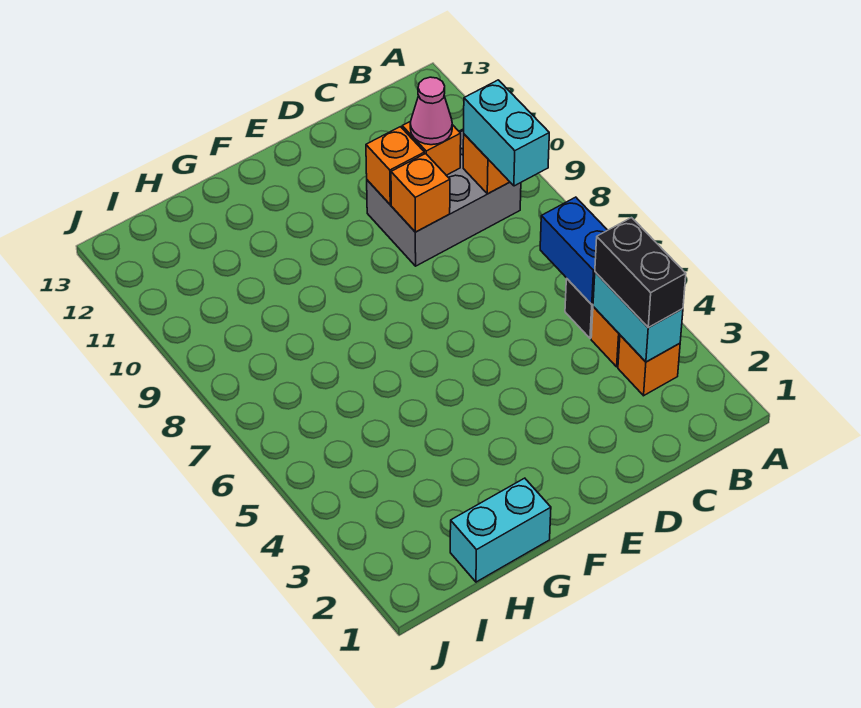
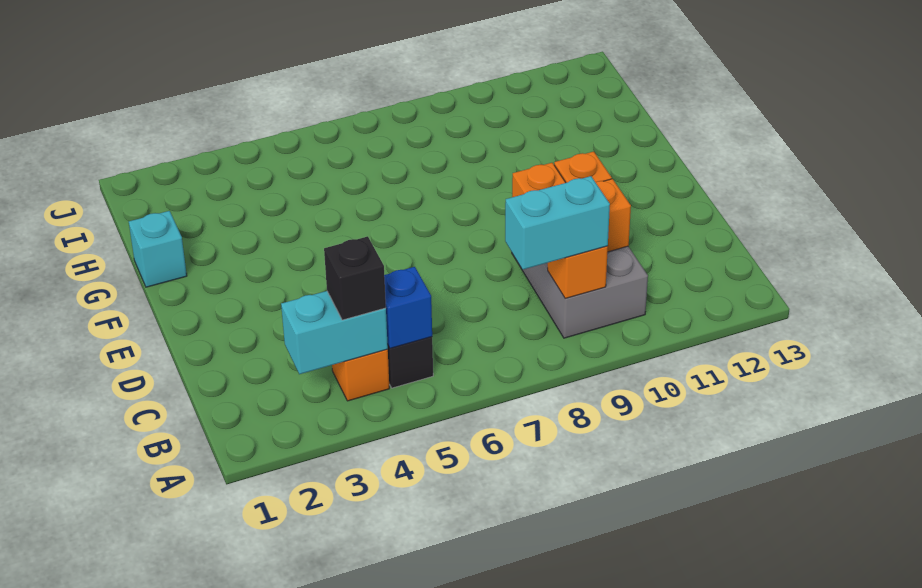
orange brick B3 level 1 -> none
black brick B3:B4 level 3 -> black brick B4 level 3
blue brick B5:B6 level 2 -> blue brick B5 level 2
pink cone C10 level 3 -> none
cyan brick G1:H1 level 1 -> cyan brick G1 level 1

